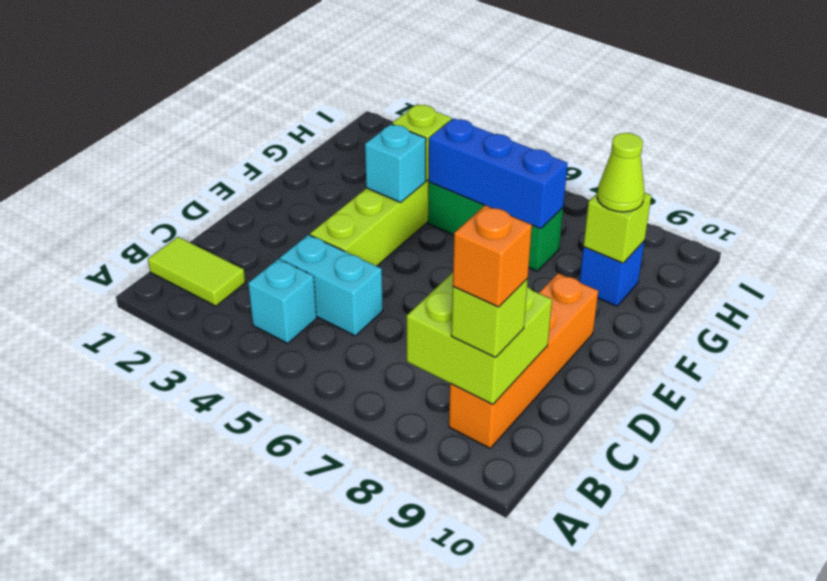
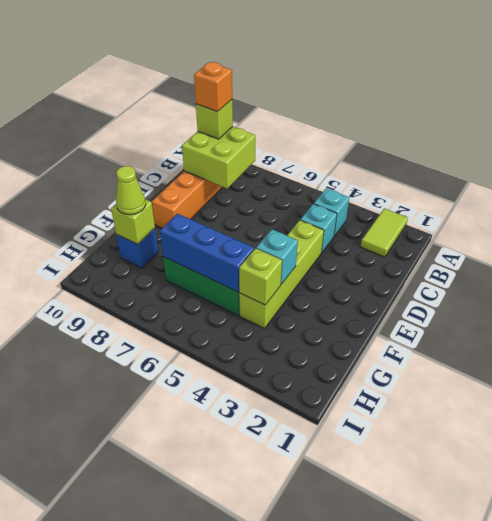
lime tile B1:B2 level 1 -> lime tile A2:B2 level 1
cyan brick C4:C5 level 1 -> cyan brick C4 level 1

